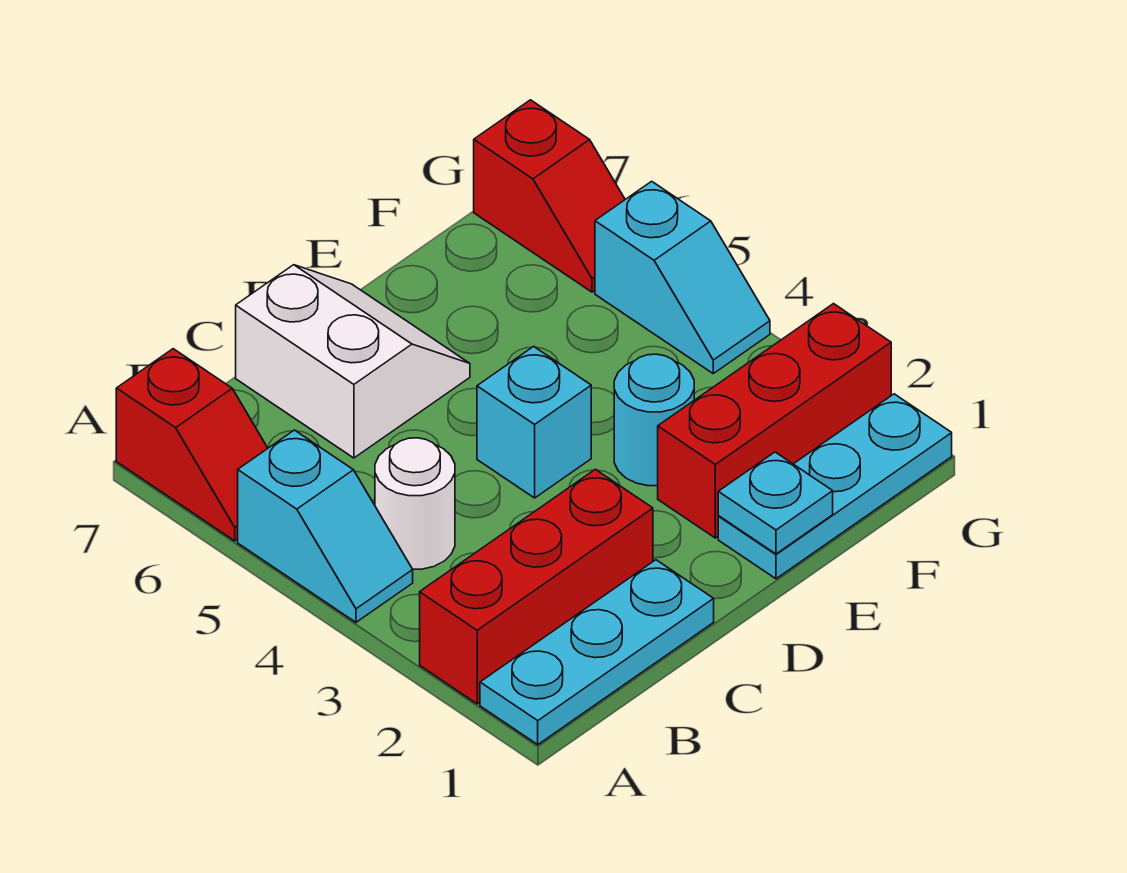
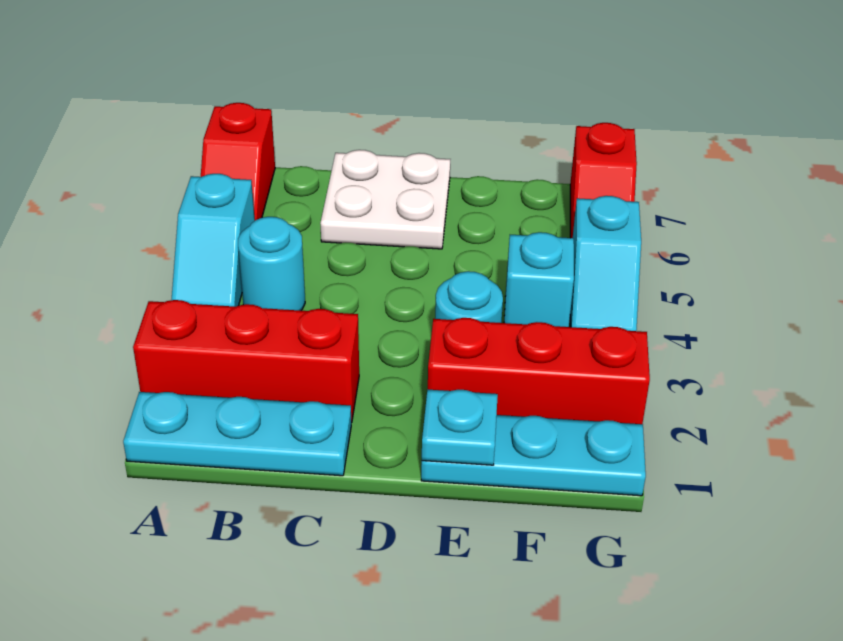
white round brick B4 level 1 -> cyan round brick B4 level 1
white slope C6:D7 level 1 top C -> white plate C6:D7 level 1
cyan brick D4 level 1 -> cyan brick F4 level 1

